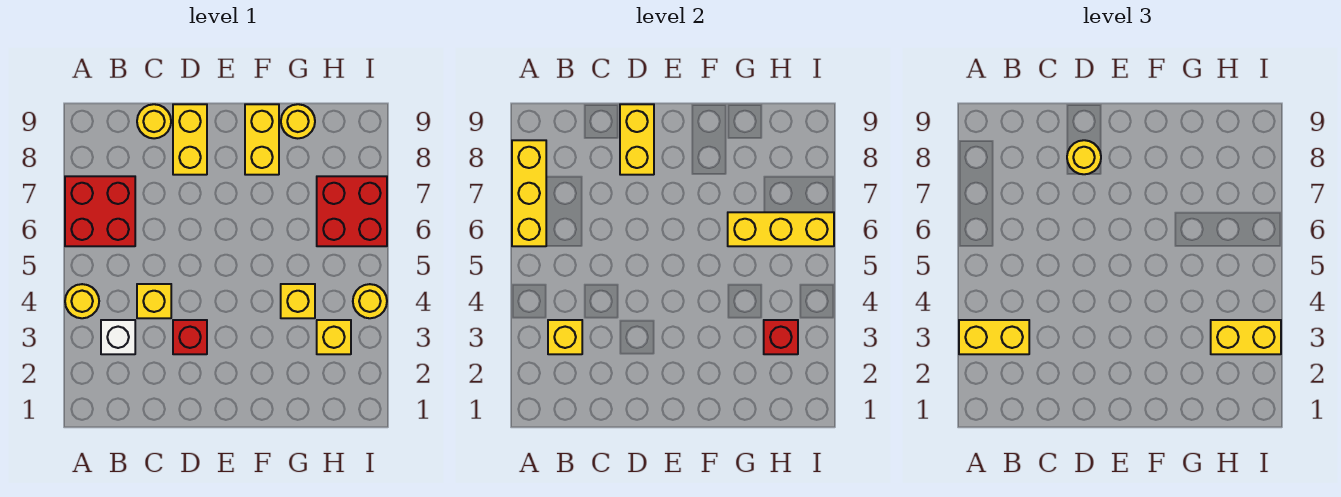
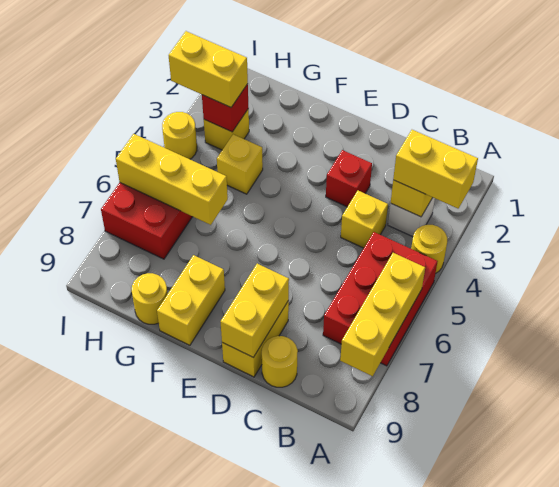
red brick A6:B7 level 1 -> red brick A5:B7 level 1
yellow round brick D8 level 3 -> none

